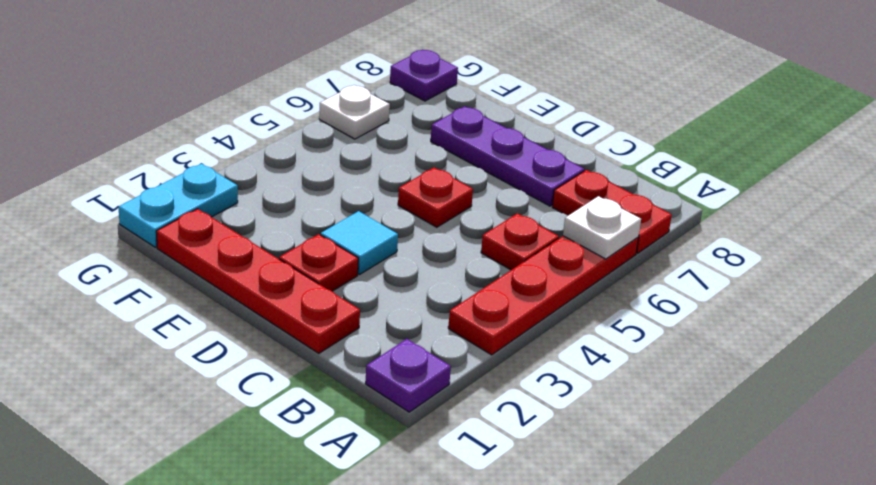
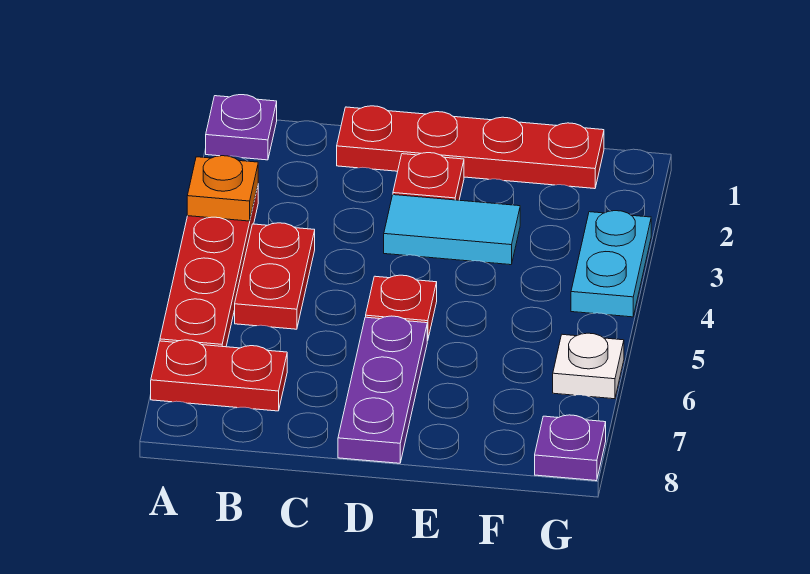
none -> orange plate A3 level 2
white plate A6 level 2 -> none
red plate B5 level 1 -> red plate B4:B5 level 1
purple plate C7:E7 level 1 -> purple plate D6:D8 level 1
cyan tile D3 level 1 -> cyan tile D3:E3 level 1
cyan plate G1:G2 level 1 -> cyan plate G3:G4 level 1

